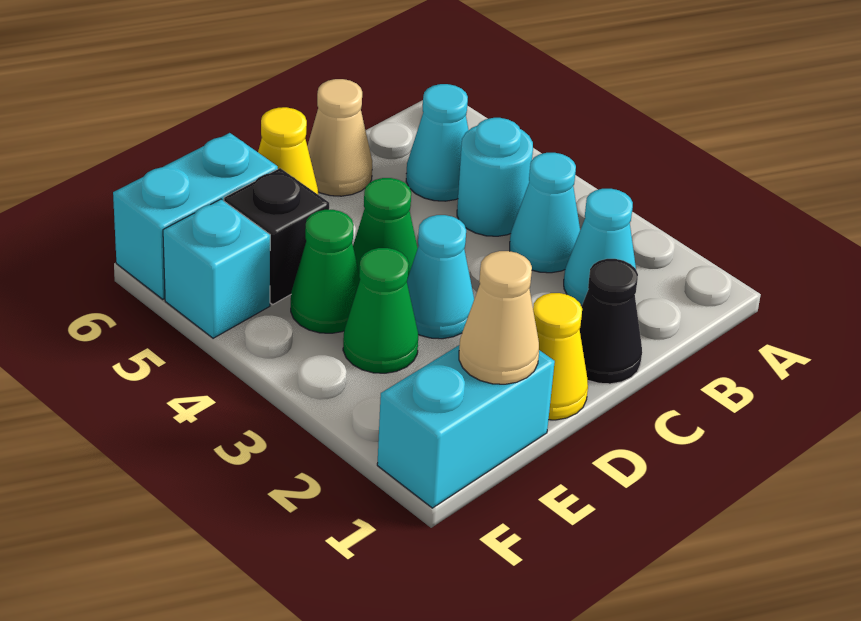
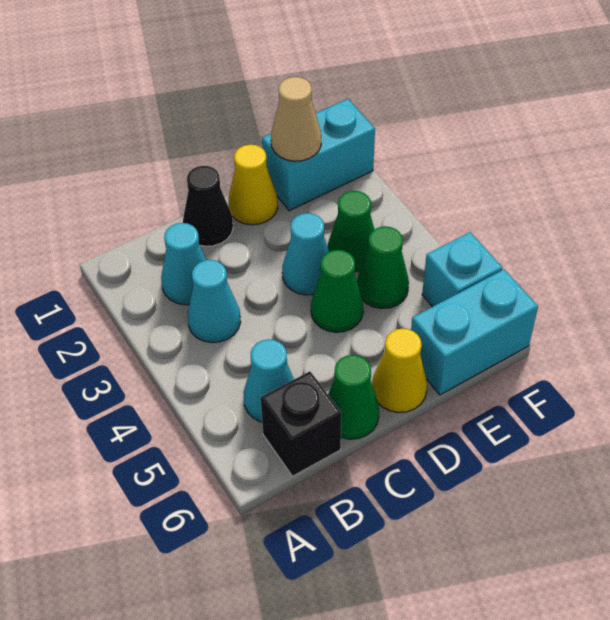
cyan round brick B4 level 1 -> none
tan cone C6 level 1 -> green cone C6 level 1
black brick E5 level 1 -> black brick B6 level 1

